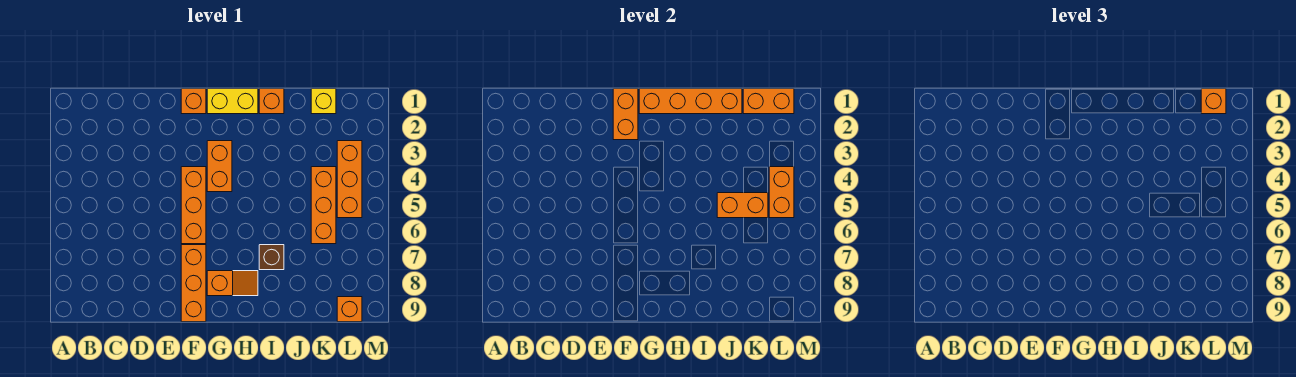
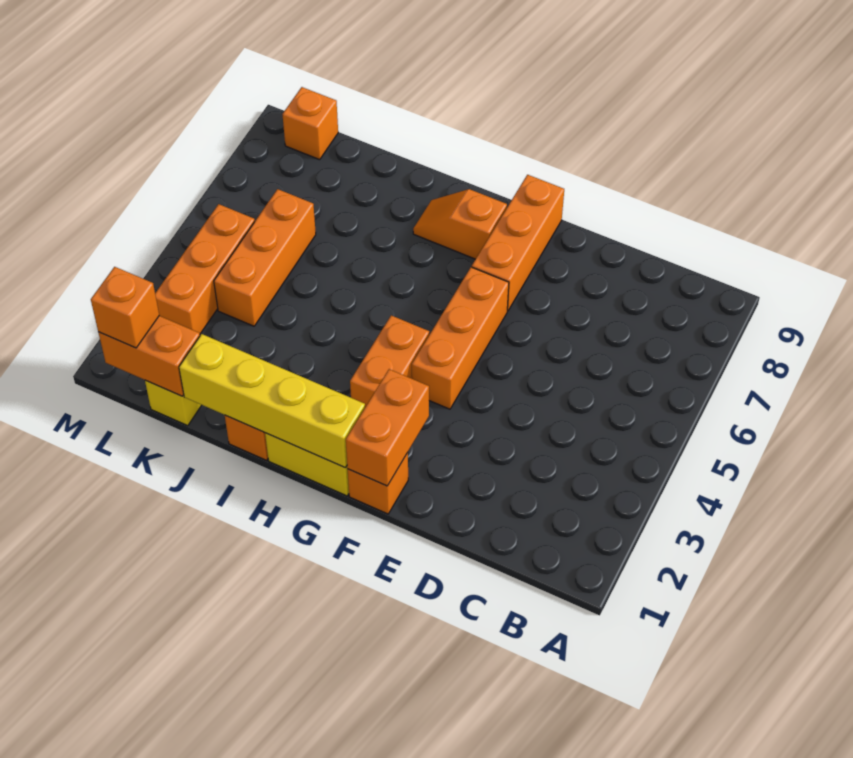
orange brick G1:J1 level 2 -> yellow brick G1:J1 level 2
brown brick I7 level 1 -> none
orange brick J5:K5 level 2 -> none
orange brick L4:L5 level 2 -> none

